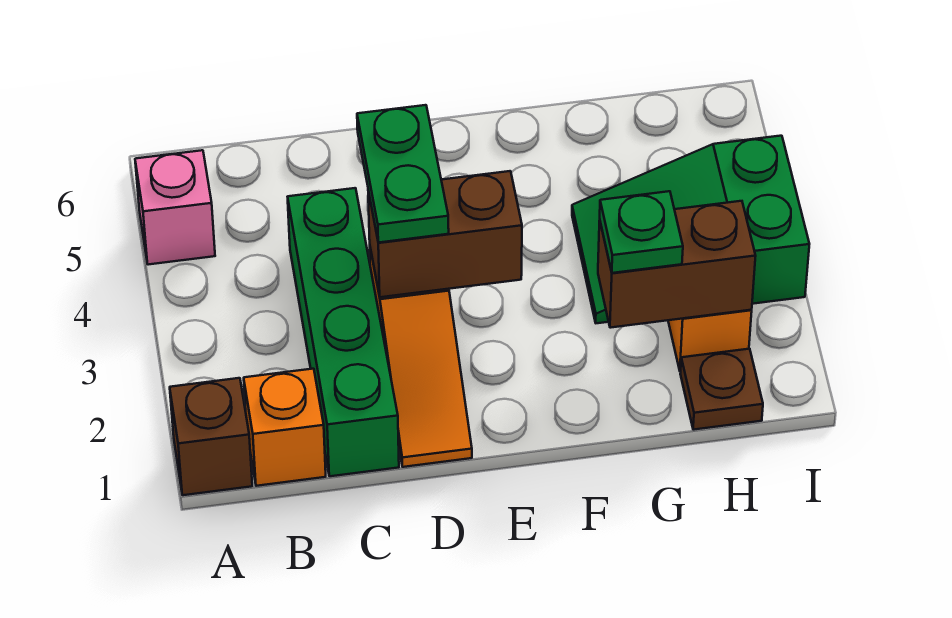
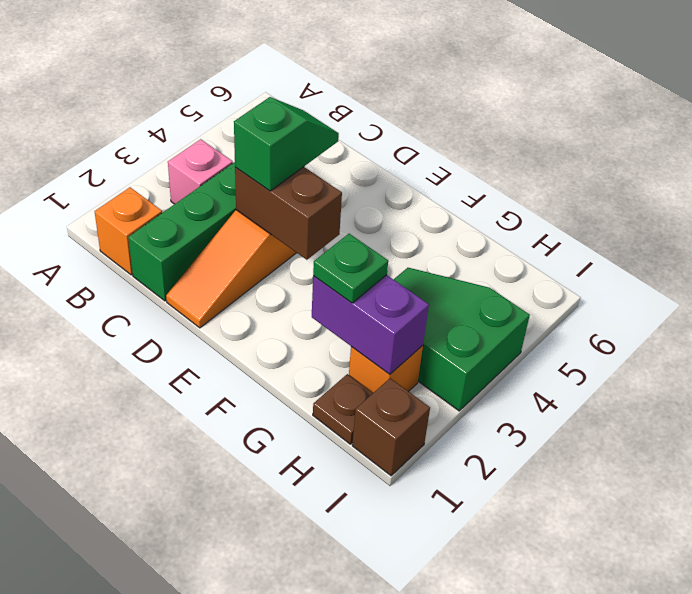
brown brick A1 level 1 -> brown brick I1 level 1
pink brick A5 level 1 -> pink brick B3 level 1
green plate D3:D4 level 3 -> green slope D3:D4 level 3 top 3
brown brick G2:H2 level 2 -> purple brick G2:H2 level 2

